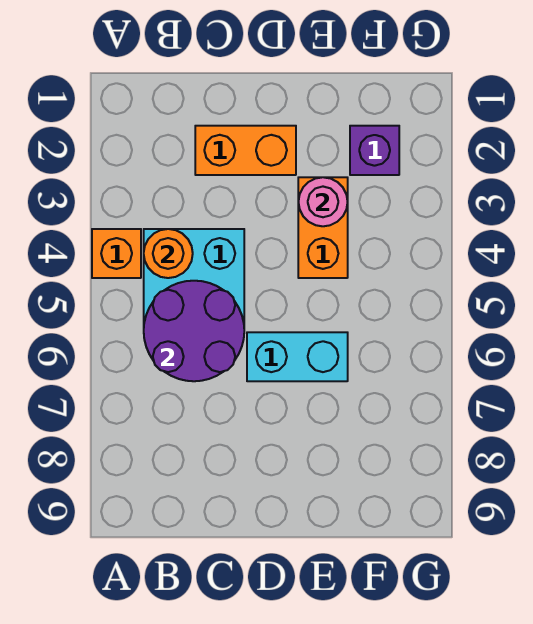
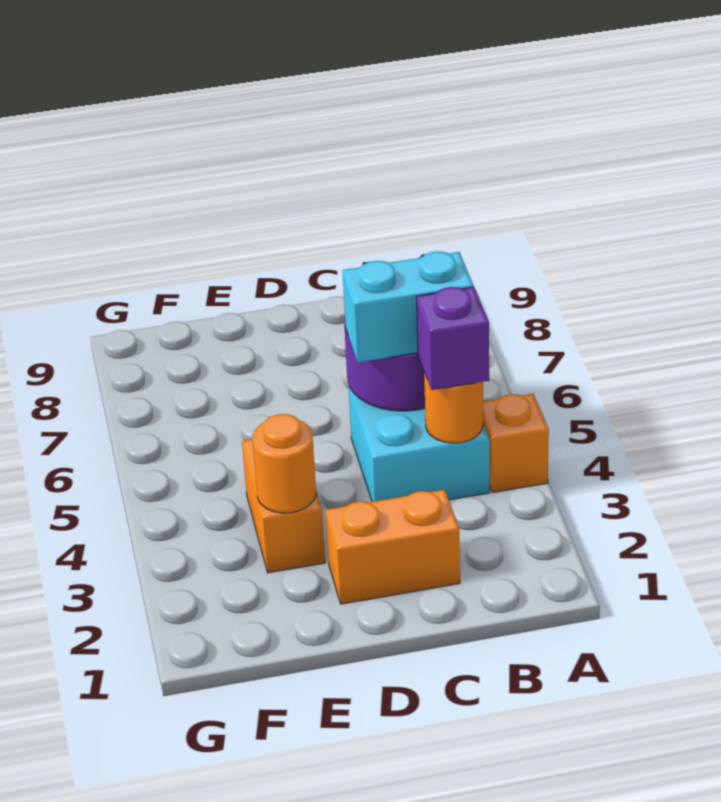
cyan brick D6:E6 level 1 -> cyan brick B5:C5 level 3
pink round brick E3 level 2 -> orange round brick E3 level 2
purple brick F2 level 1 -> purple brick B4 level 3

